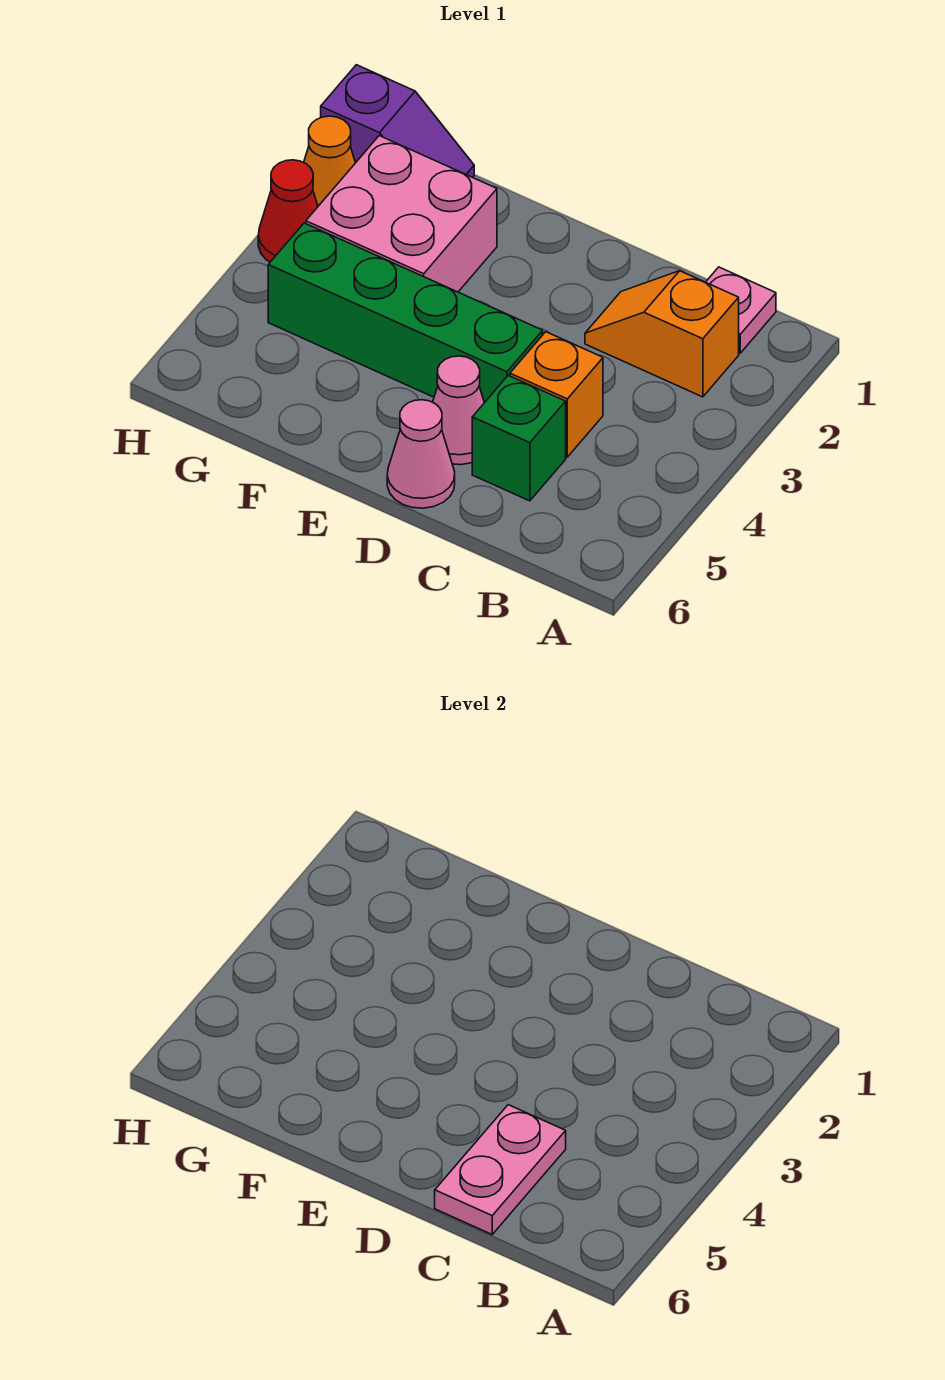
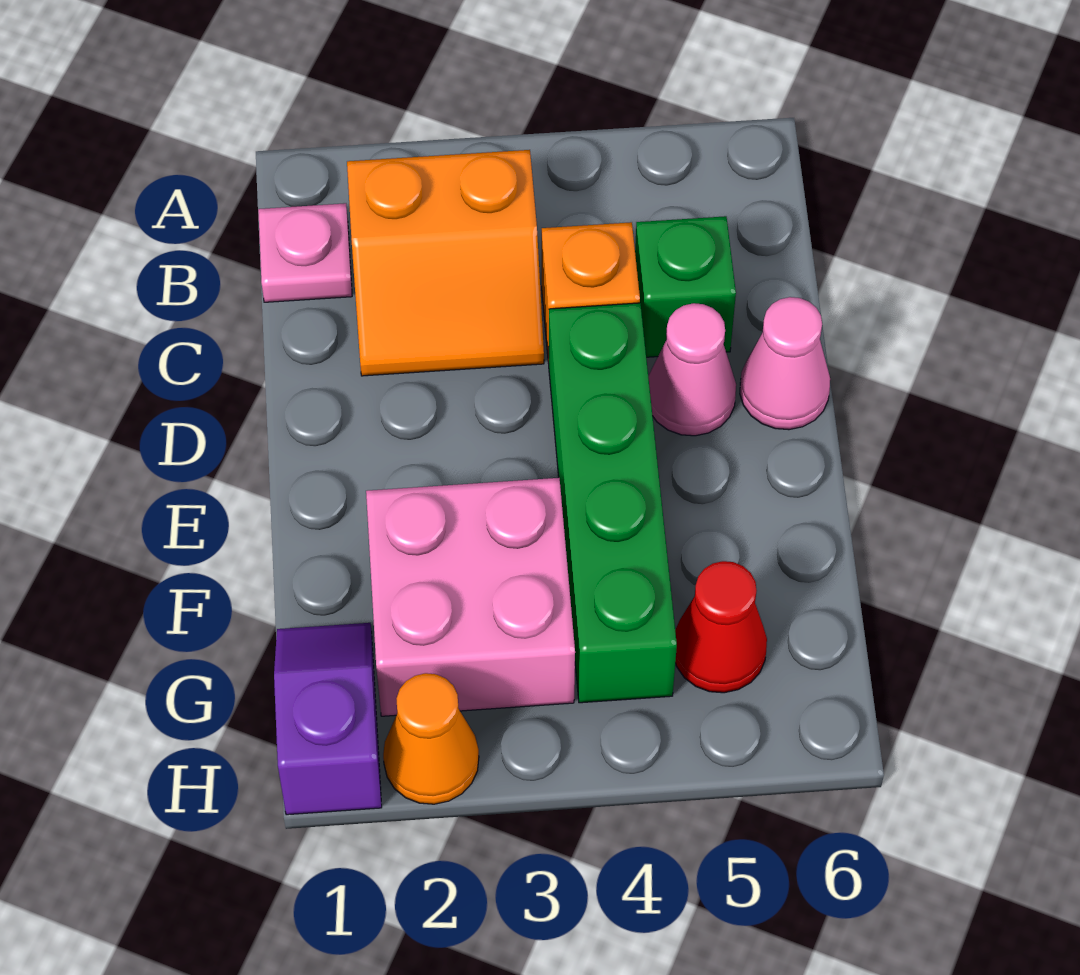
orange slope B2:C2 level 1 top B -> orange slope B2:C3 level 1 top B
pink plate C5:C6 level 2 -> none
red cone H3 level 1 -> red cone G5 level 1

